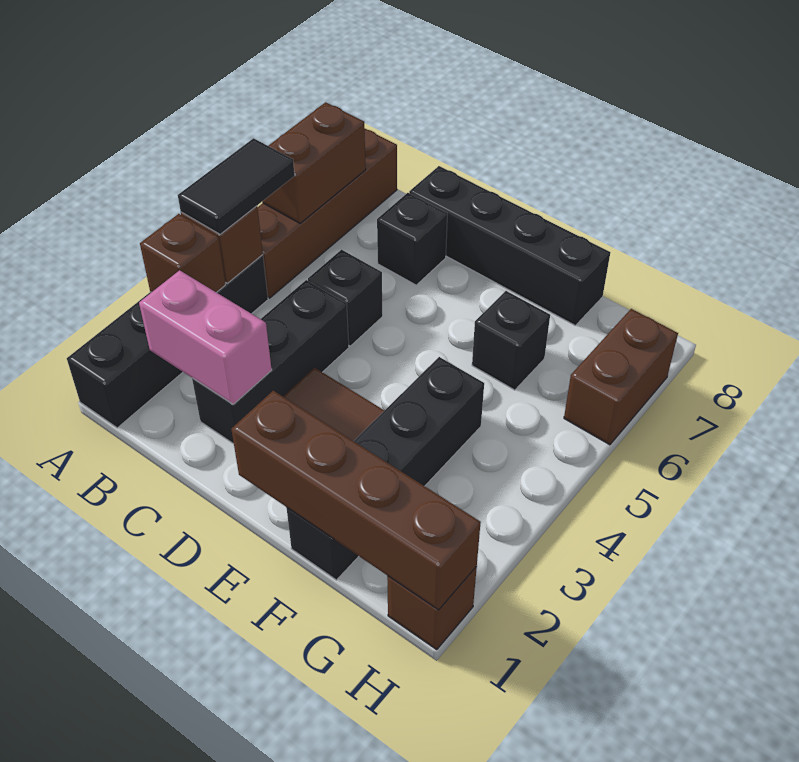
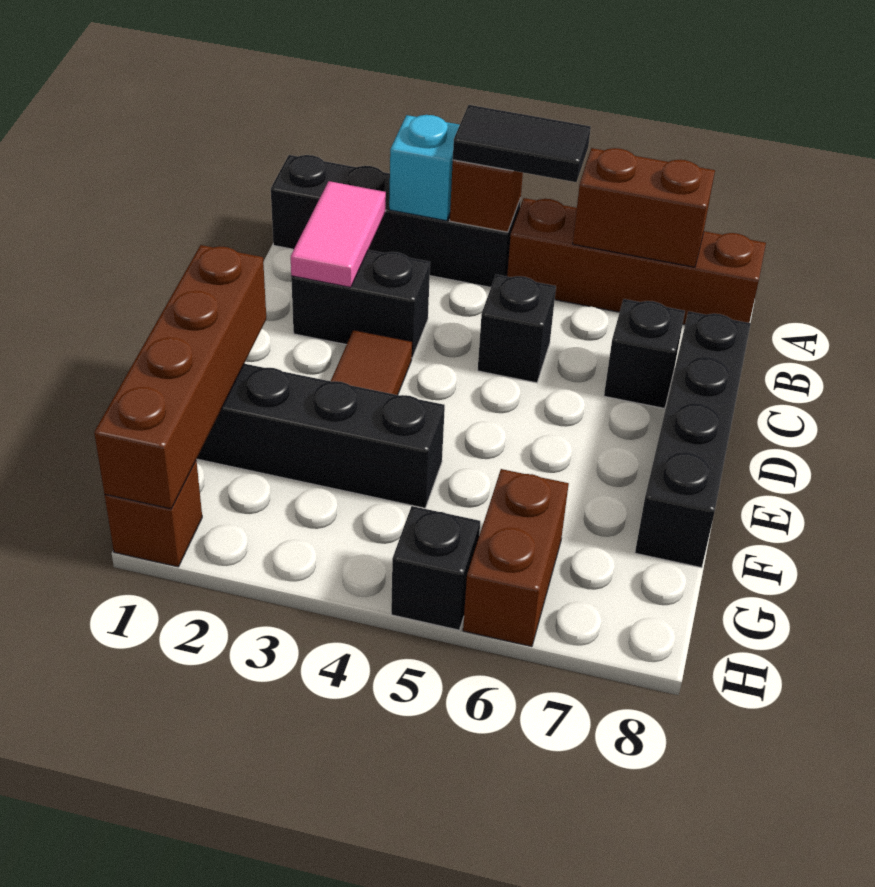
brown brick A3 level 2 -> cyan brick A3 level 2
pink brick B2:C2 level 2 -> pink tile B2:C2 level 2
black brick C2:C4 level 1 -> black brick C2:C3 level 1
black brick F6 level 1 -> black brick H5 level 1
brown brick H6:H7 level 1 -> brown brick G6:H6 level 1

